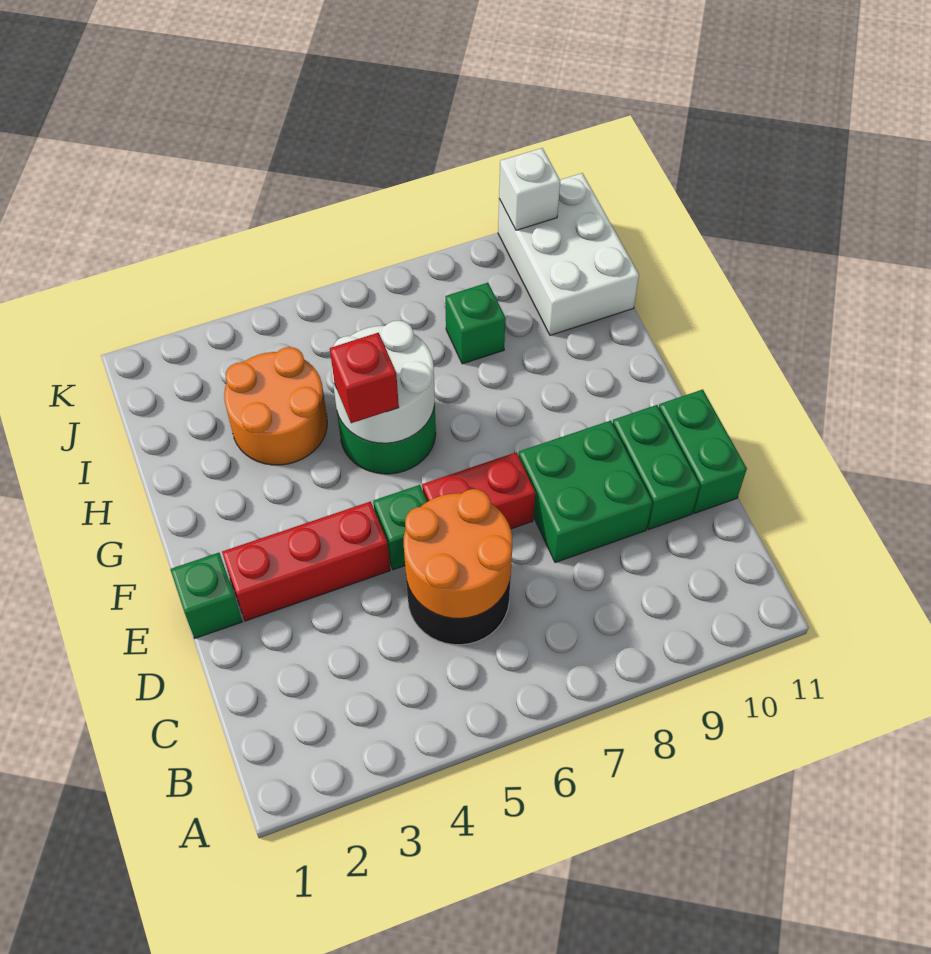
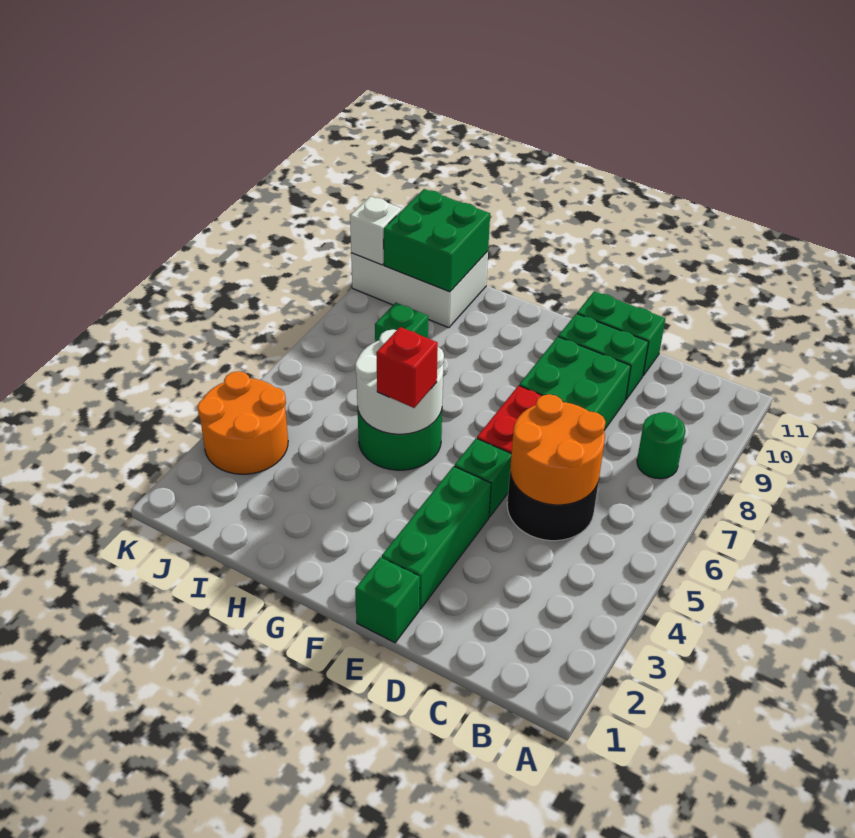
none -> green round brick B8 level 1
red brick E2:E4 level 1 -> green brick E2:E4 level 1
orange round brick H3:I4 level 1 -> orange round brick J3:K4 level 1
none -> green brick I10:J11 level 2

